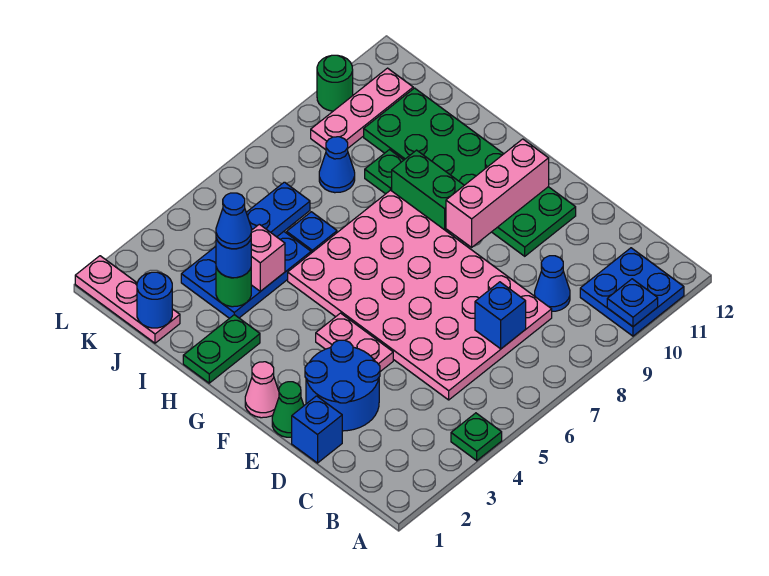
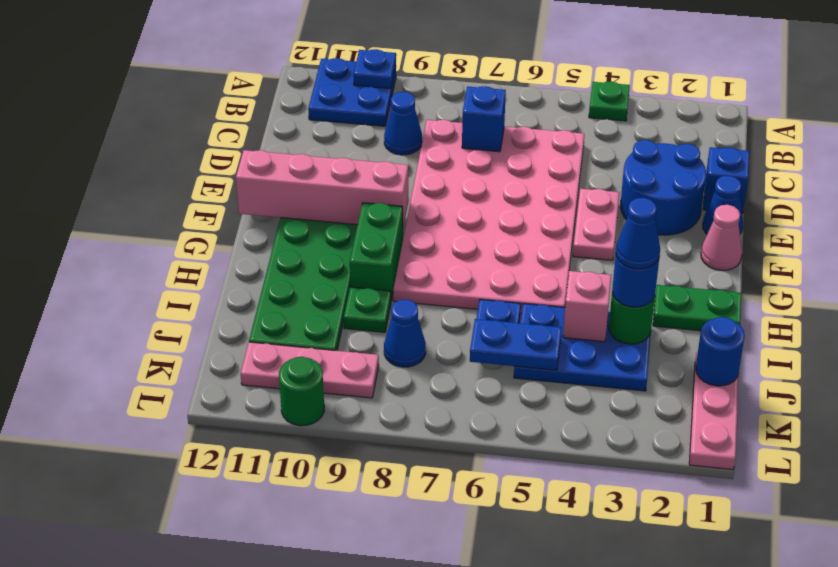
green cone E1 level 1 -> blue cone E1 level 1
pink brick F9:F11 level 2 -> pink brick F9:F12 level 2

